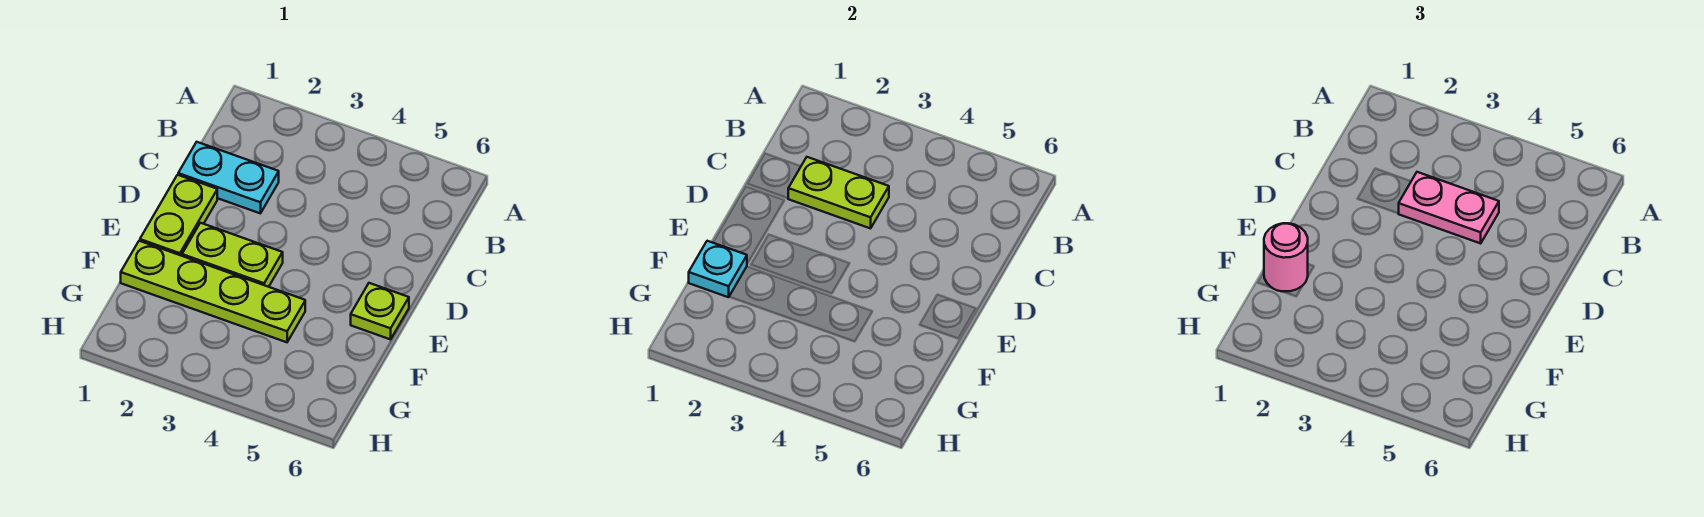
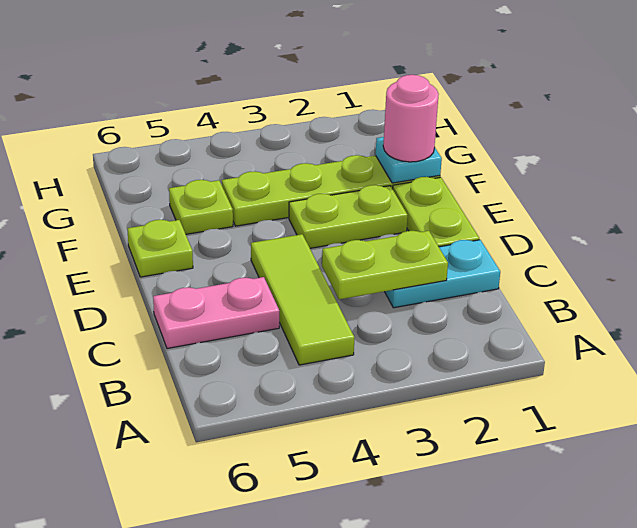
none -> lime tile B4:D4 level 1
pink plate C3:C4 level 3 -> pink plate C5:C6 level 1
none -> lime plate F5 level 1

